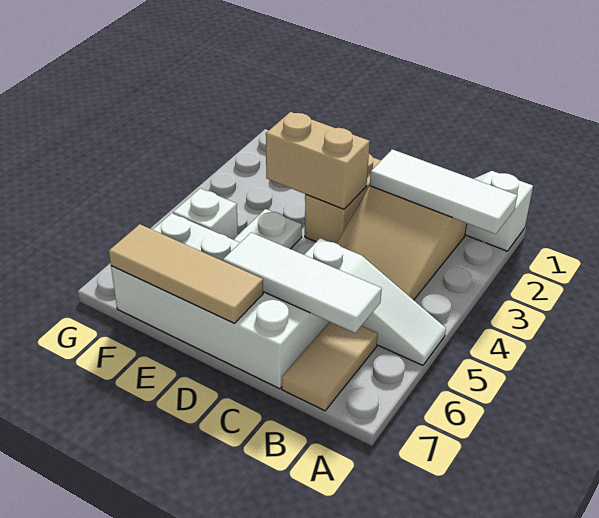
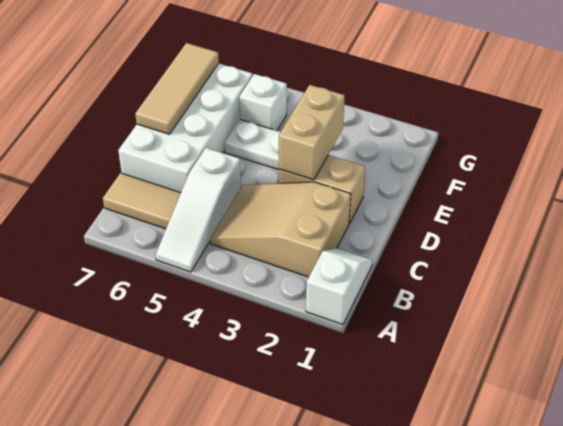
white tile A2:C2 level 2 -> none
white tile B6:D6 level 2 -> none

